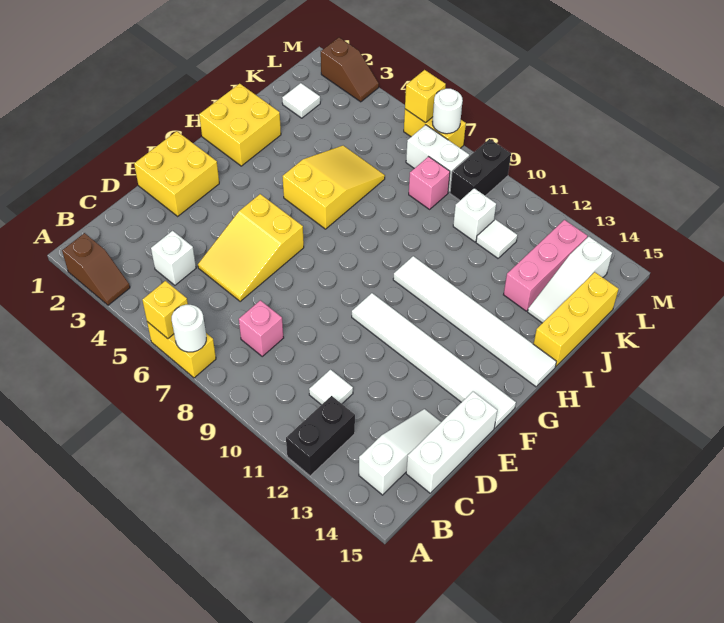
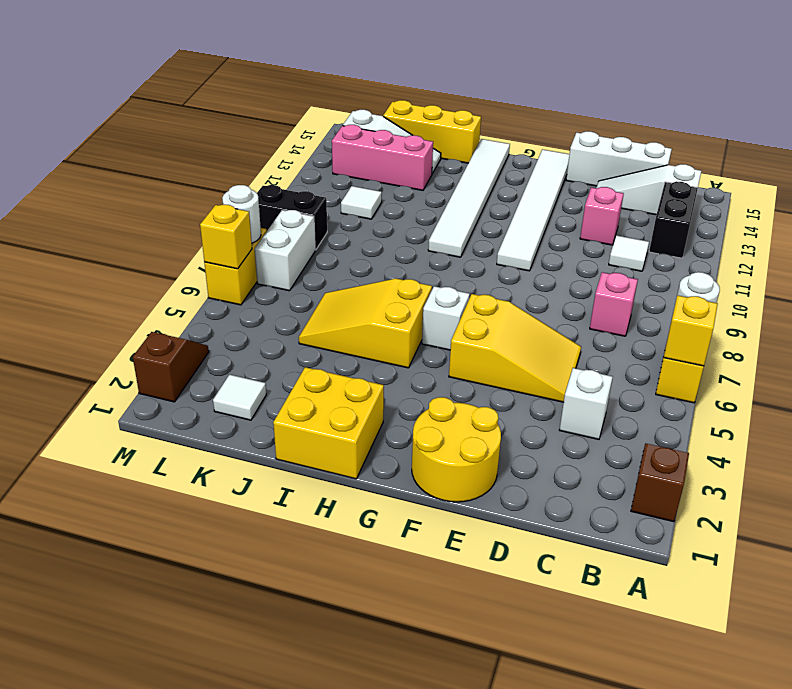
black brick A12:B12 level 1 -> black brick B12:B13 level 1
yellow brick E1:F2 level 1 -> yellow round brick E1:F2 level 1
pink brick K8 level 1 -> pink brick D12 level 1
white brick K10 level 1 -> white brick G6 level 1

